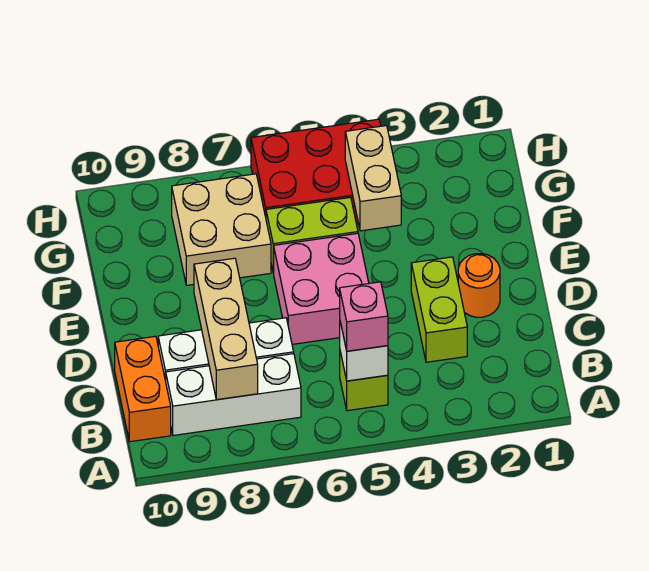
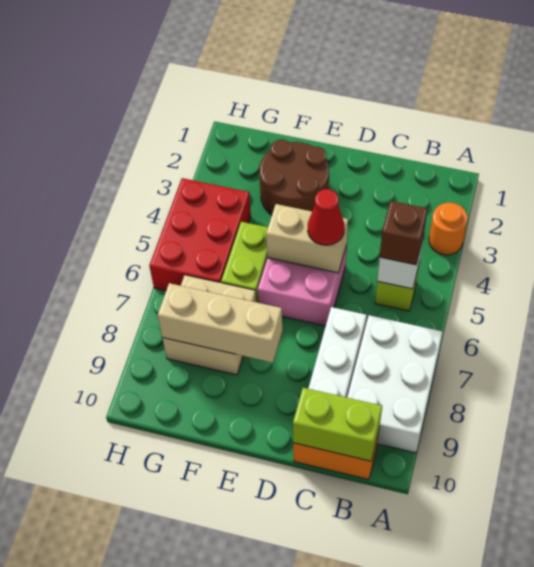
pink brick B5 level 3 -> brown brick B5 level 3
white brick B7:B9 level 1 -> white brick A7:B9 level 1
tan brick B8:D8 level 2 -> tan brick E8:G8 level 2
lime brick C3:D3 level 1 -> lime brick B10:C10 level 2
orange round brick D2 level 1 -> orange round brick A3 level 1
none -> red cone D5 level 3
none -> brown round brick E2:F3 level 1
tan brick F4:G4 level 2 -> tan brick D5:E5 level 2

